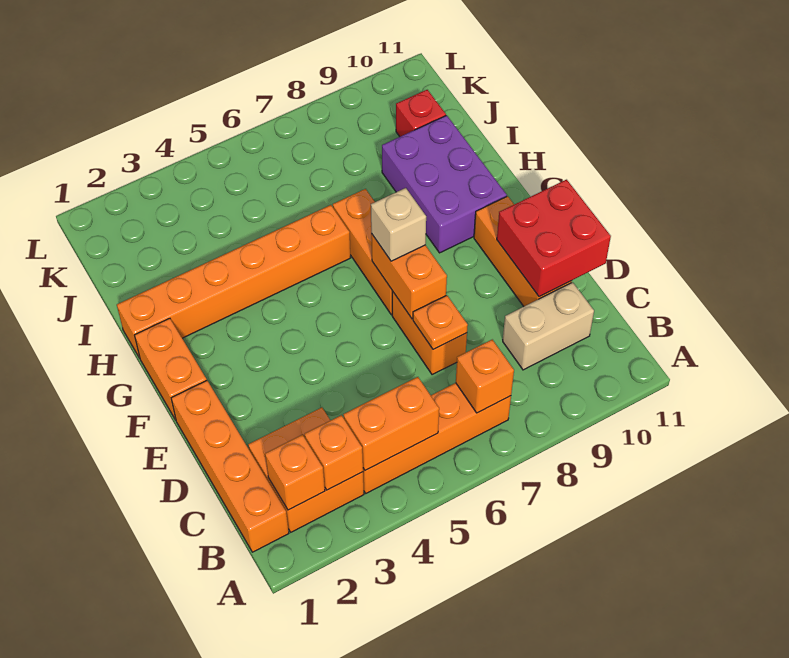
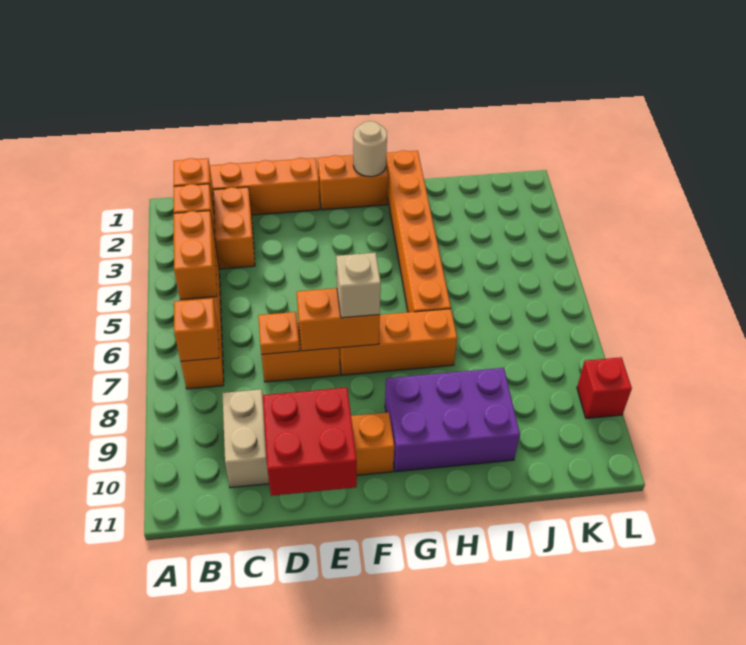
none -> tan round brick G1 level 2
red brick J10 level 1 -> red brick L9 level 1

